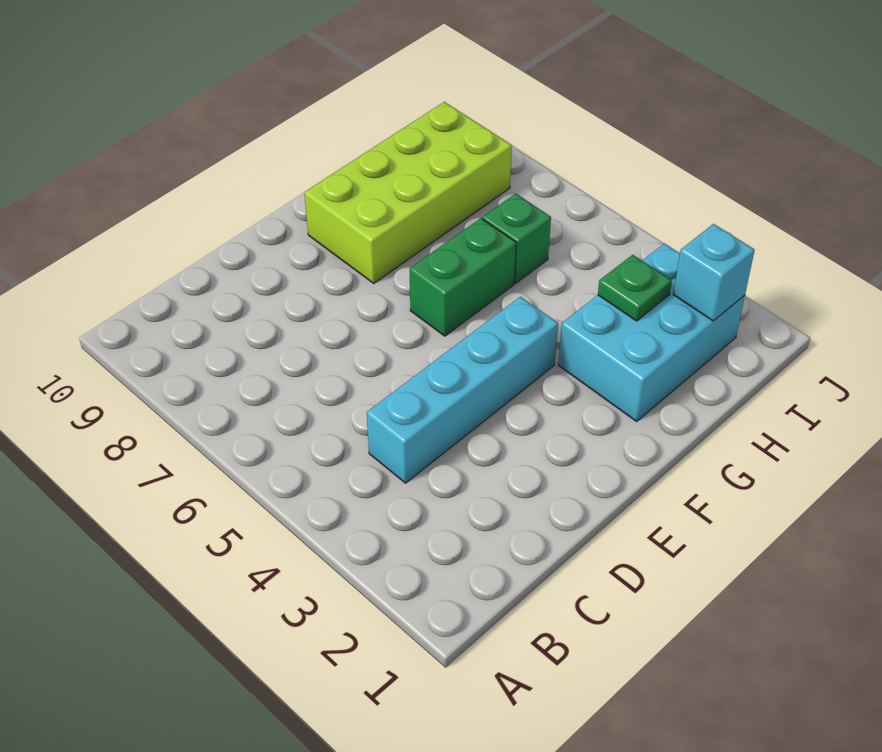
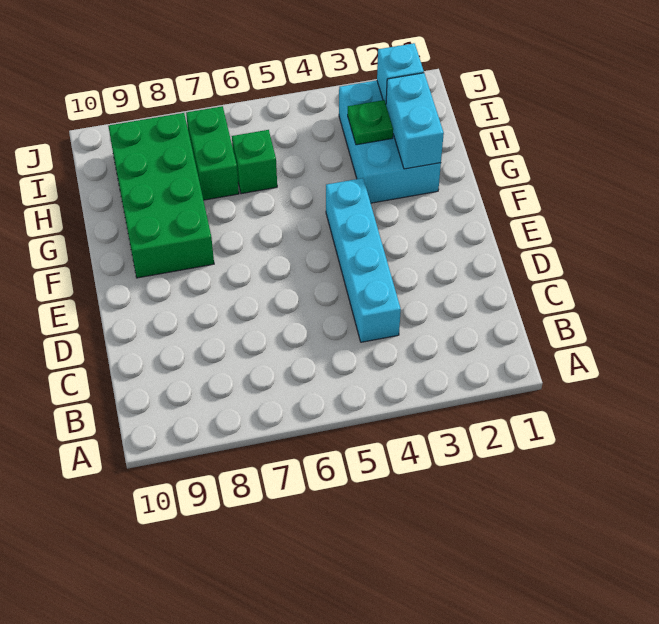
green brick F6:G6 level 1 -> green brick H7:I7 level 1
lime brick F8:I9 level 1 -> green brick F8:I9 level 1
none -> cyan brick G2:H2 level 2

